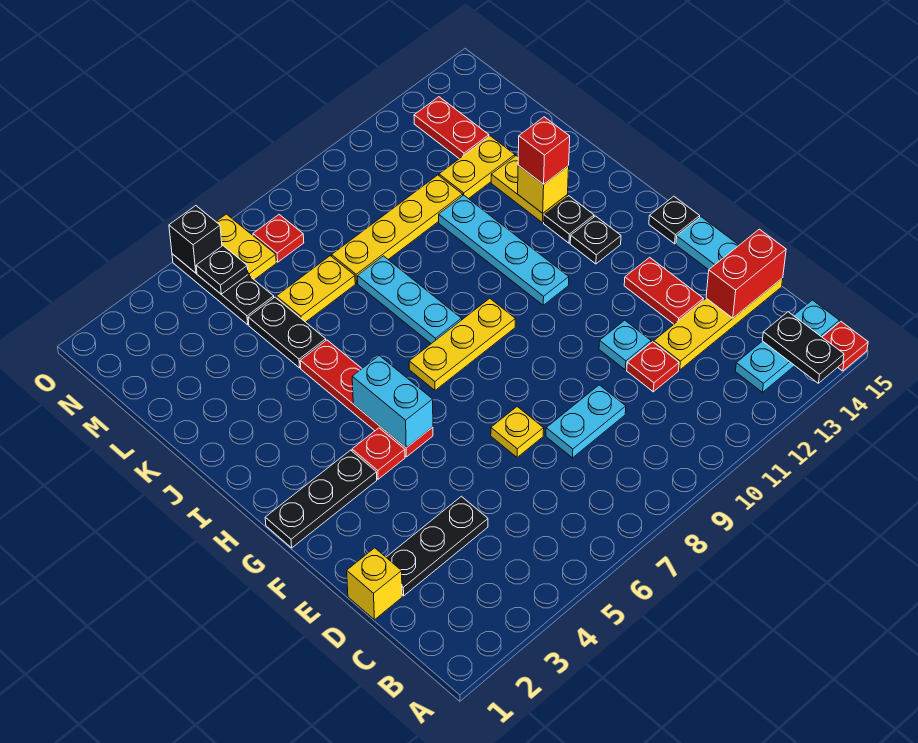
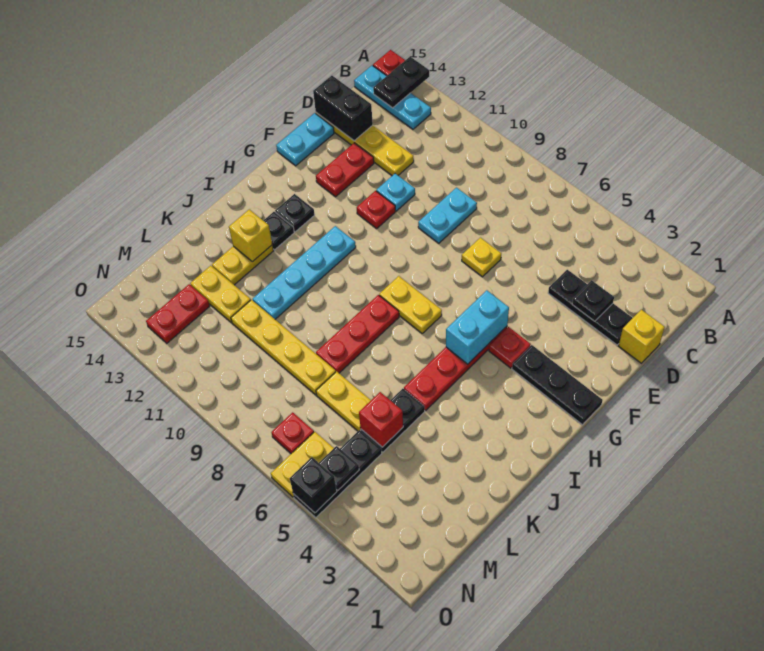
cyan plate D8:D9 level 1 -> cyan plate D9:E9 level 1
red plate D11 level 1 -> red plate F11 level 1
red brick D14:D15 level 2 -> black brick D14:D15 level 2
black plate G15 level 1 -> black plate D3 level 2
yellow plate H7:H9 level 1 -> yellow plate H7:H8 level 1
cyan plate I8:K8 level 1 -> red plate I8:K8 level 1
red brick J13 level 3 -> red brick L5 level 2

